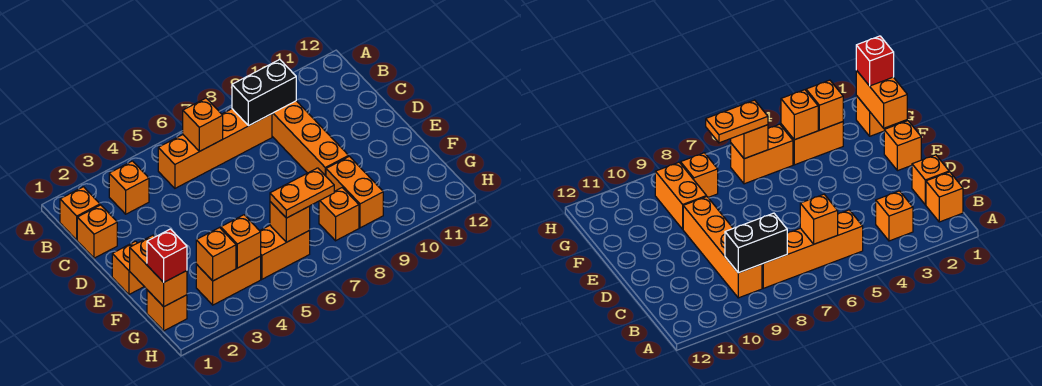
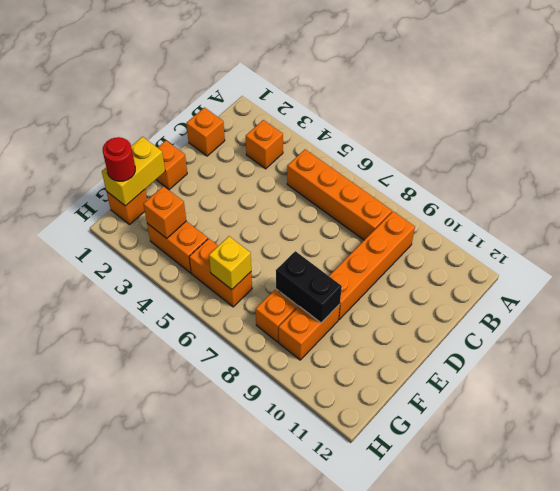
orange brick B1 level 1 -> none
orange brick B6 level 2 -> none
black brick B8:B9 level 2 -> black brick F8:F9 level 2
orange brick F1:G1 level 2 -> yellow brick F1:G1 level 2
red brick G1 level 3 -> red round brick G1 level 3
orange brick G4 level 2 -> none
orange brick G6 level 2 -> yellow brick G6 level 2
orange plate G6:G7 level 3 -> none

